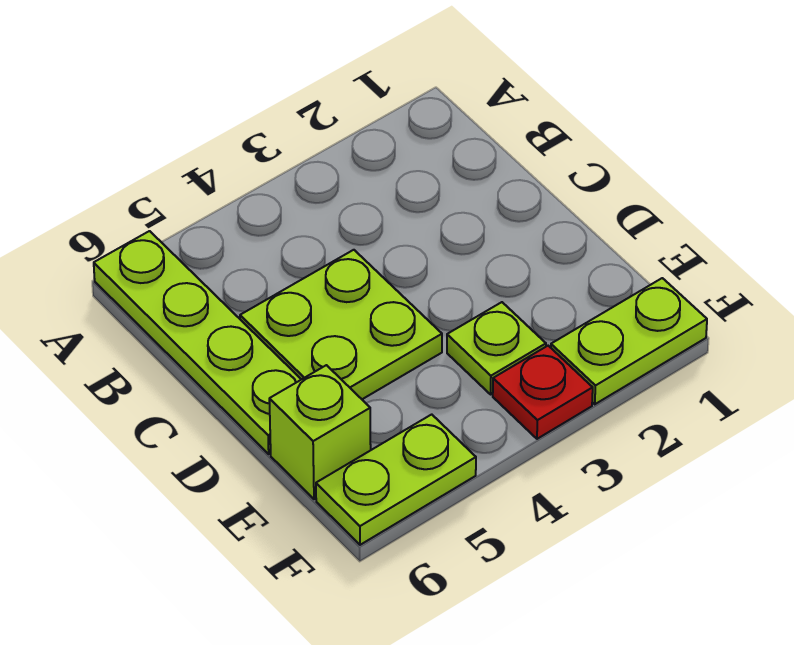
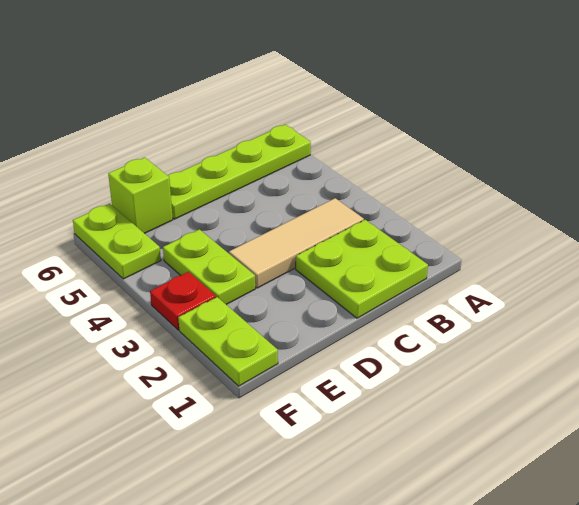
none -> tan tile B3:D3 level 1
lime plate C4:D5 level 1 -> lime plate B1:C2 level 1
lime plate E3 level 1 -> lime plate E3:E4 level 1

